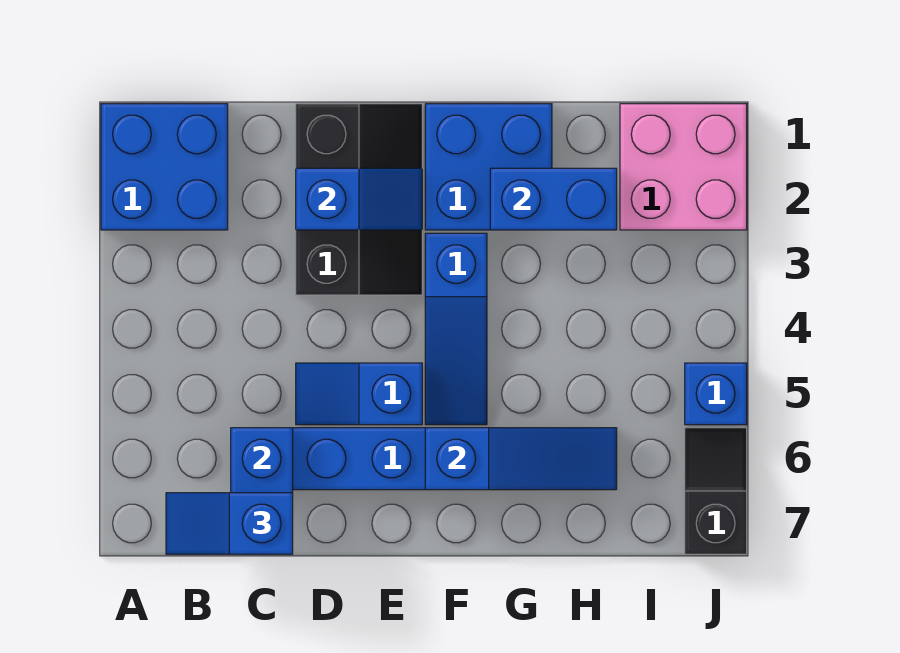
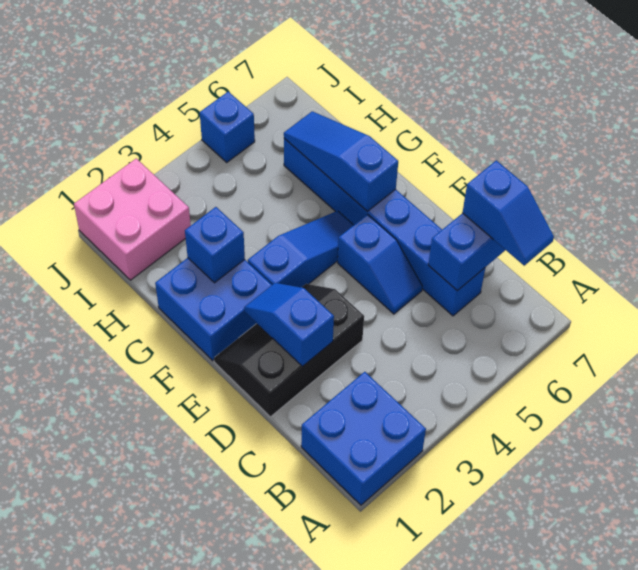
blue brick G2:H2 level 2 -> blue brick G2 level 2
black slope J6:J7 level 1 top 7 -> none

